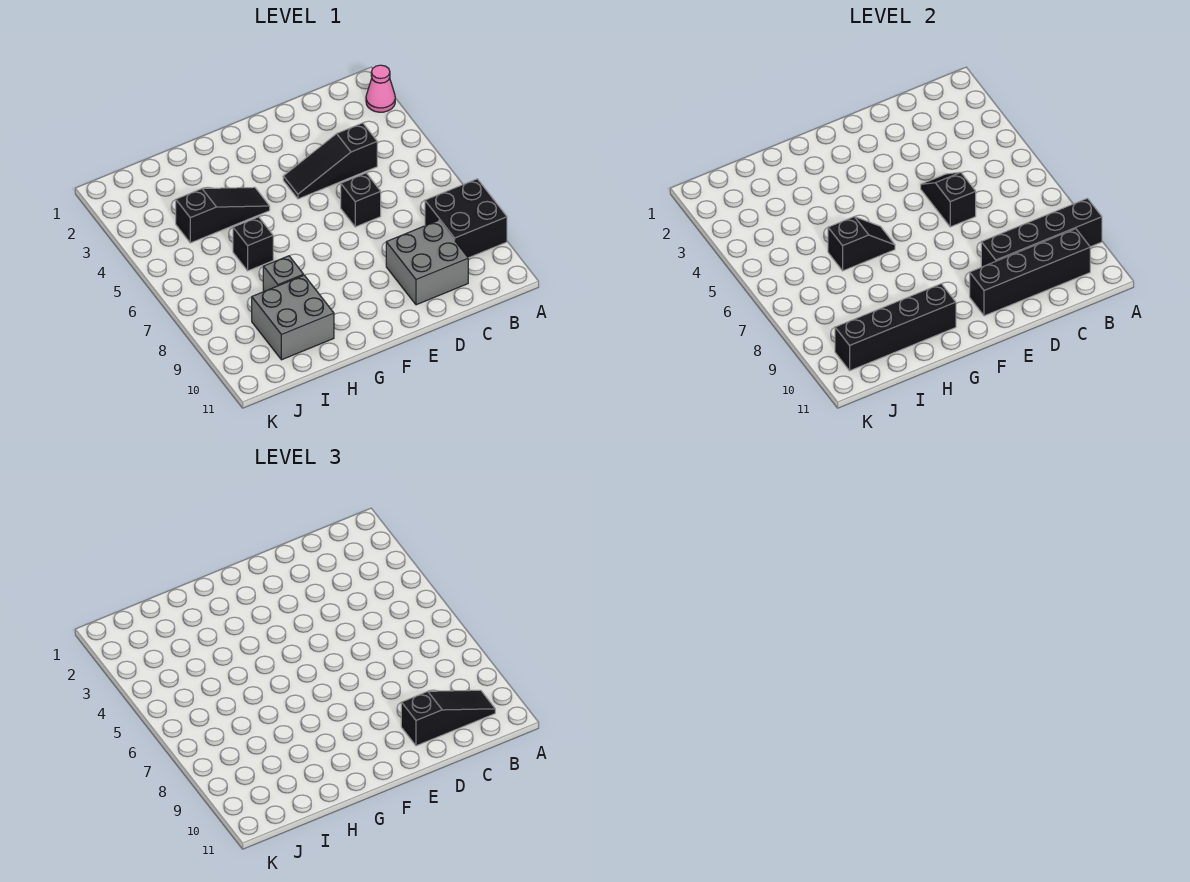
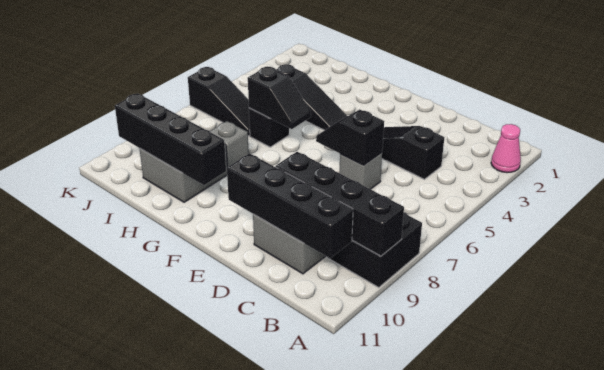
black slope B10:D10 level 3 top D -> black slope I6:K6 level 1 top K
black slope D5:D6 level 2 top 6 -> black slope D6:E6 level 2 top D
black brick D6 level 1 -> grey brick D6 level 1

